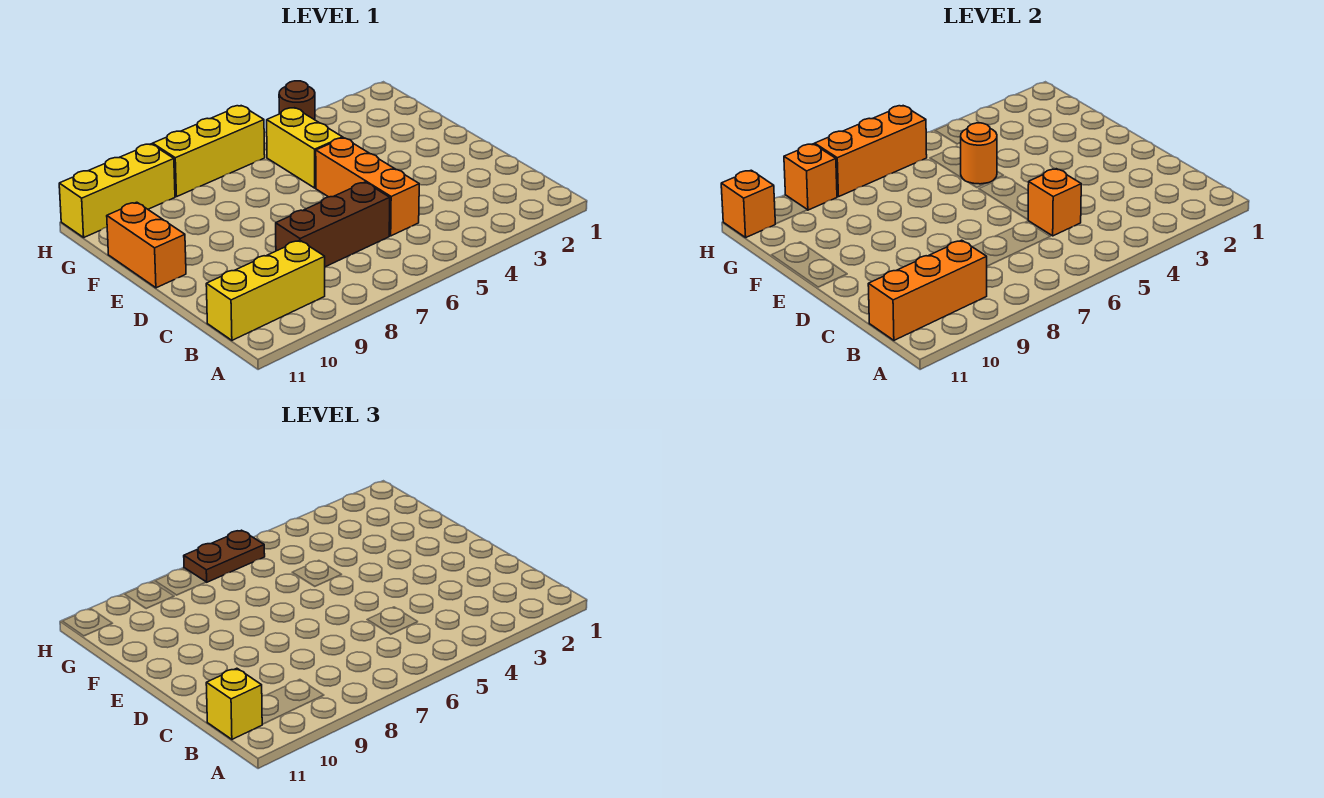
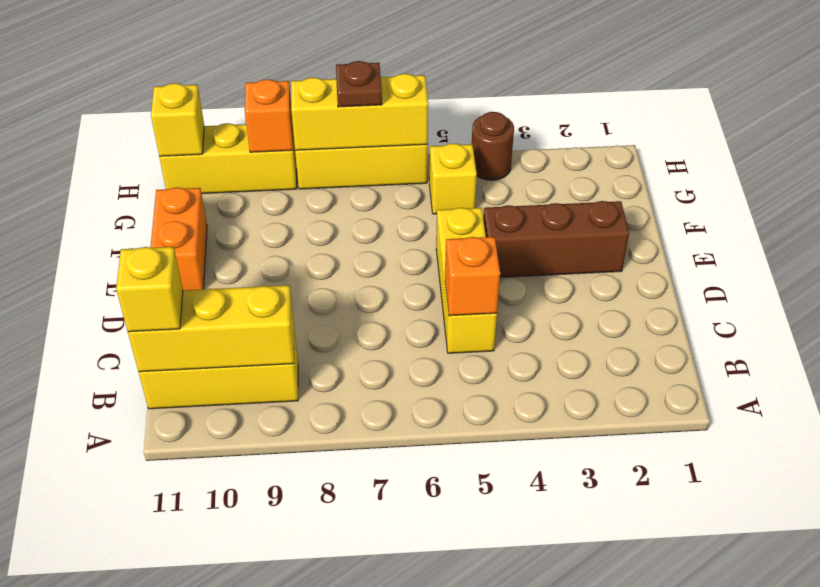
orange brick B9:B11 level 2 -> yellow brick B9:B11 level 2
orange brick C5:E5 level 1 -> yellow brick C5:E5 level 1
brown brick C6:C8 level 1 -> brown brick E2:E4 level 1
yellow brick F5:G5 level 1 -> yellow brick G5 level 1
orange round brick F5 level 2 -> none
orange brick H6:H8 level 2 -> yellow brick H6:H8 level 2
brown plate H6:H7 level 3 -> brown plate H7 level 3
orange brick H11 level 2 -> yellow brick H11 level 2

